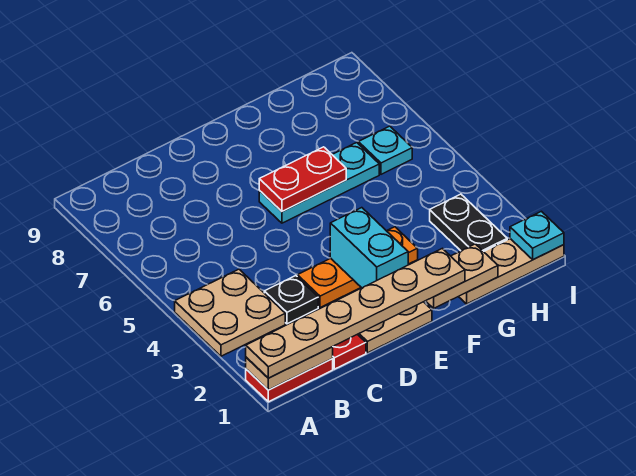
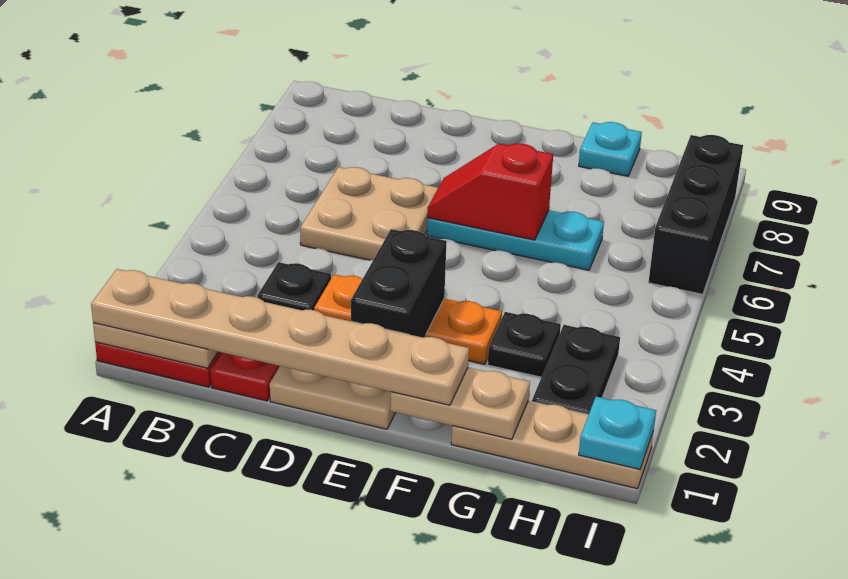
tan plate A3:B4 level 1 -> tan plate C5:D6 level 1
cyan brick E2:E3 level 2 -> black brick E2:E3 level 2
red plate E6:F6 level 2 -> red slope E6:F6 level 2 top F
none -> black plate G3 level 1
cyan plate H6 level 1 -> cyan plate G9 level 1
none -> black brick I6:I8 level 1

